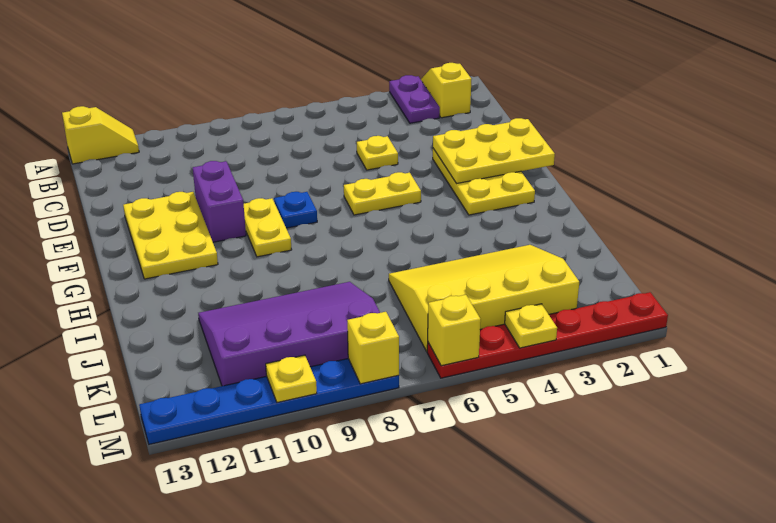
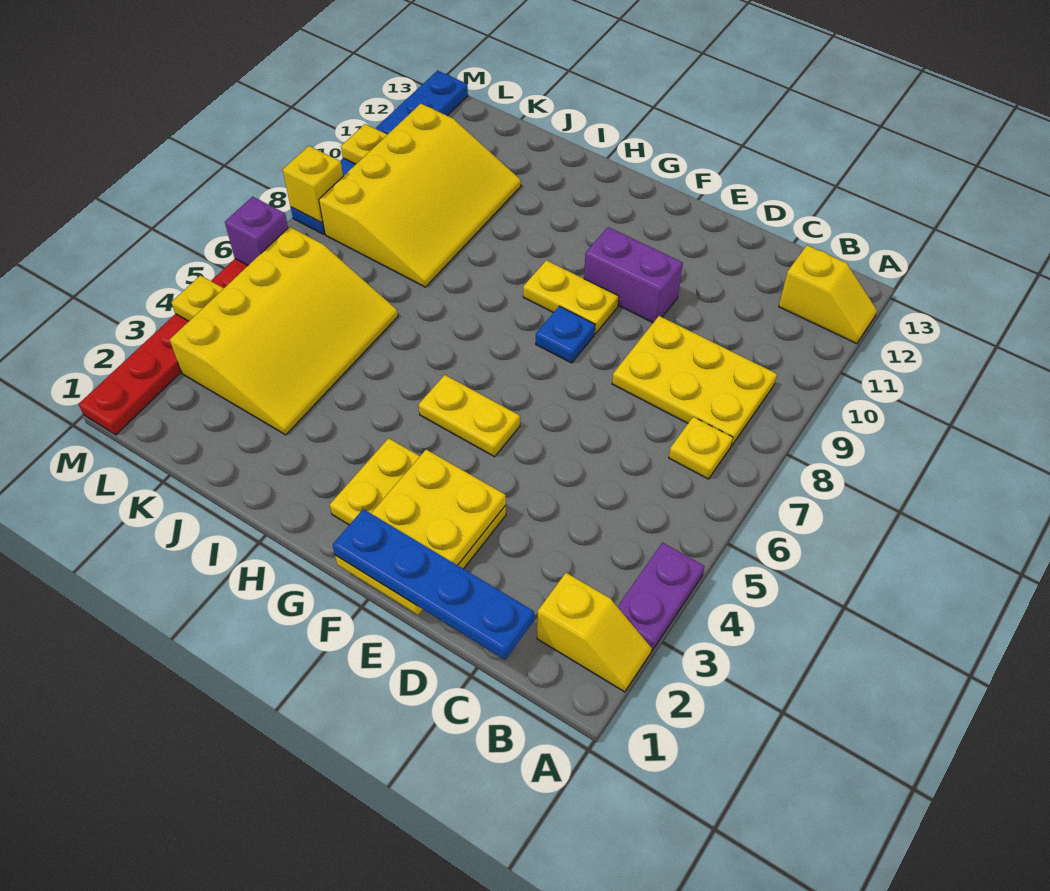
purple plate A3:B3 level 1 -> purple plate A3:A4 level 1
yellow slope A12:A13 level 1 top 13 -> yellow slope A12:B12 level 1 top B
none -> blue plate C1:F1 level 3
yellow plate D5 level 1 -> yellow plate B7 level 1
yellow plate E11:G12 level 1 -> yellow plate B8:D9 level 1
yellow plate F5:F6 level 1 -> yellow plate F5:G5 level 1
purple slope J8:L11 level 1 top L -> yellow slope J8:L11 level 1 top L
yellow brick M6 level 2 -> purple brick M6 level 2

